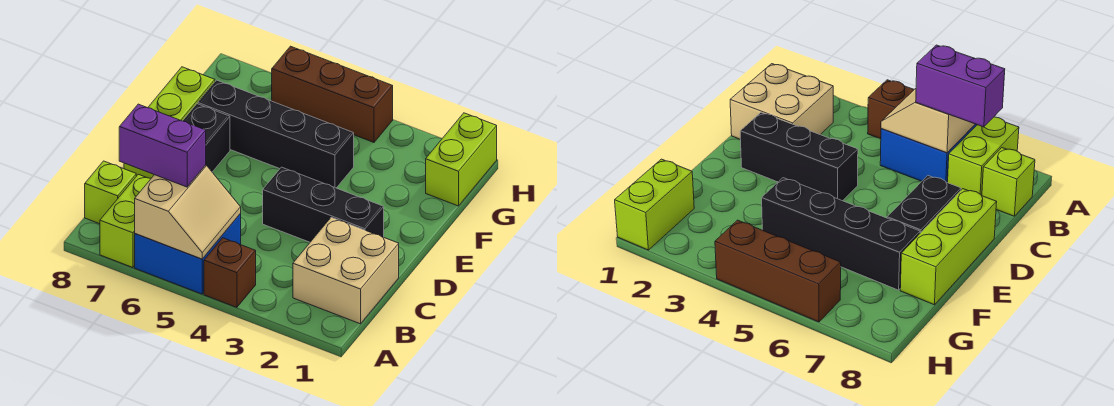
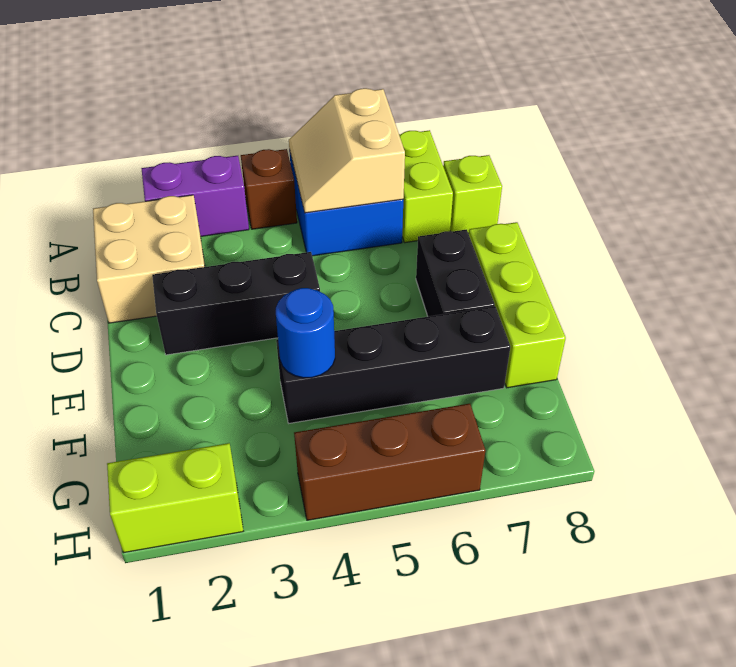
purple brick B6:B7 level 3 -> purple brick A2:A3 level 1
none -> blue round brick F4 level 2
lime brick G1:H1 level 1 -> lime brick H1:H2 level 1

